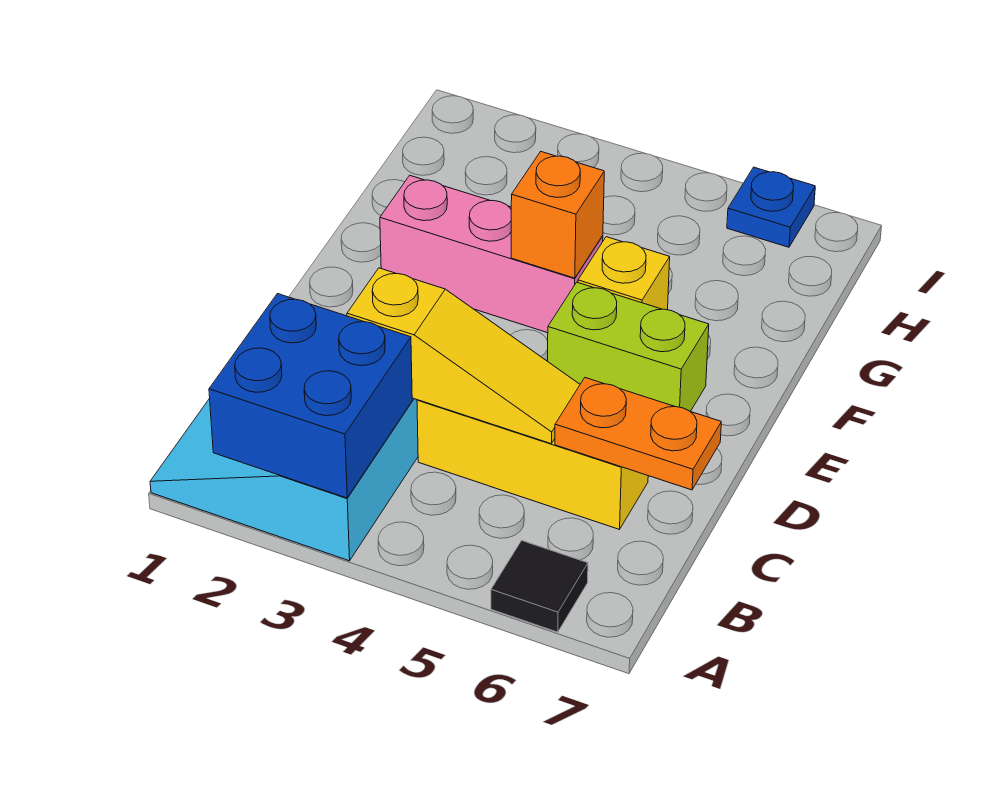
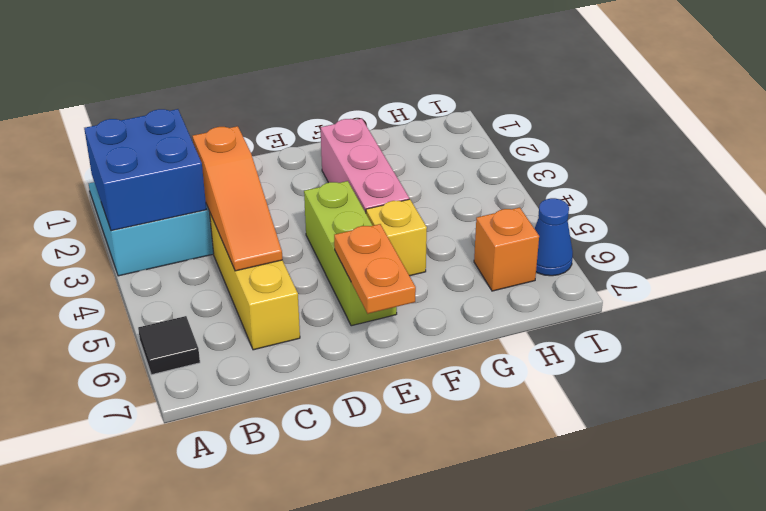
yellow slope C3:C5 level 2 top 3 -> orange slope C3:C5 level 2 top 3
orange plate C6:C7 level 2 -> orange plate E6:E7 level 2
lime brick E5:E6 level 1 -> lime brick E4:E6 level 1
orange brick F4 level 2 -> orange brick H6 level 1
blue plate I6 level 1 -> blue cone I6 level 1

